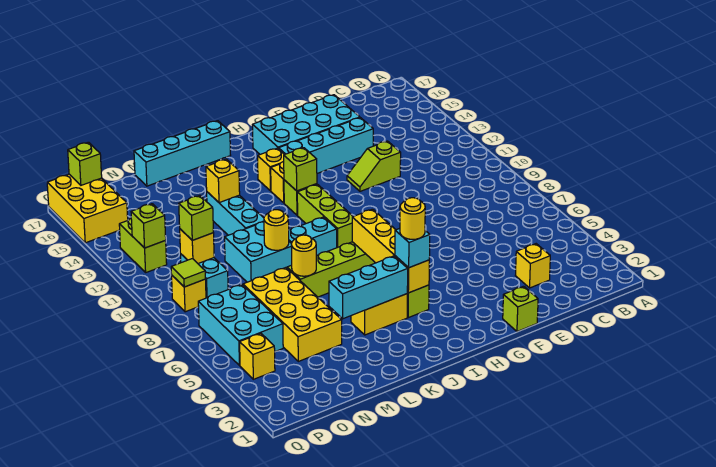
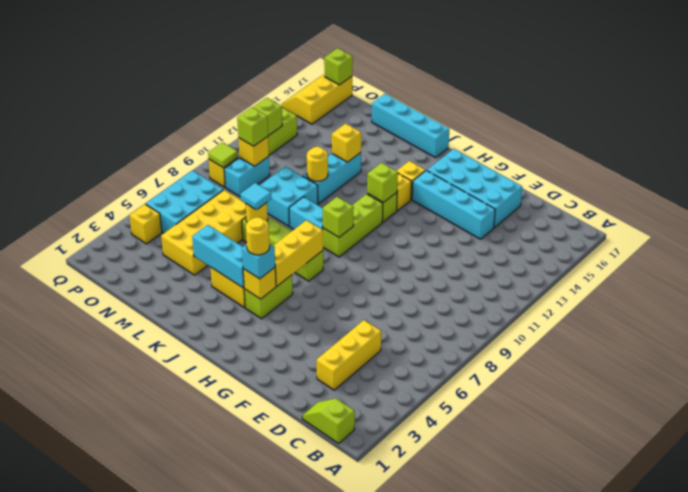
yellow brick D3 level 1 -> yellow brick D3:D5 level 1
lime slope E12:F12 level 1 top E -> lime slope B1:C1 level 1 top B
lime brick F1 level 1 -> lime brick I9 level 2
none -> cyan tile L7 level 3
yellow round brick L9 level 2 -> yellow round brick L11 level 2
yellow brick P15:Q17 level 1 -> yellow slope P15:Q17 level 1 top P

